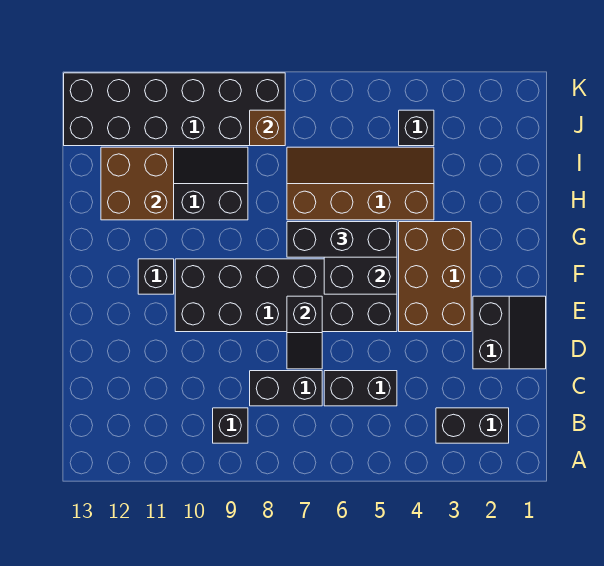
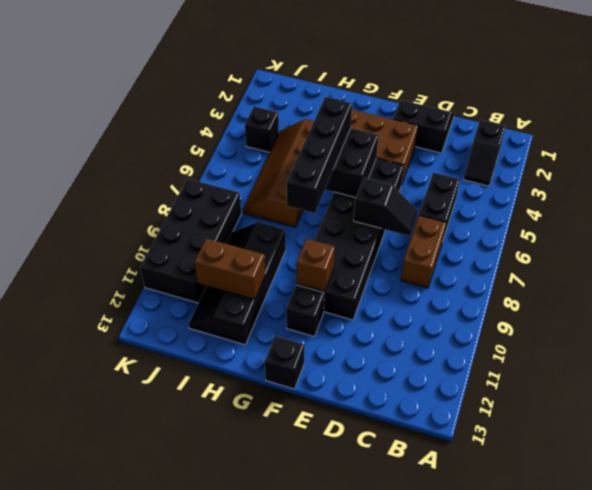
black brick B2:B3 level 1 -> black slope B2:B3 level 1 top 2
black brick B9 level 1 -> black brick F13 level 1
black brick C7:C8 level 1 -> brown brick C7:C8 level 1
black brick G5:G7 level 3 -> black brick G5:G8 level 3
brown brick H11:I12 level 2 -> brown brick H11:I11 level 2
black brick J8:K13 level 1 -> black brick J8:K11 level 1
brown brick J8 level 2 -> brown brick F10 level 2

